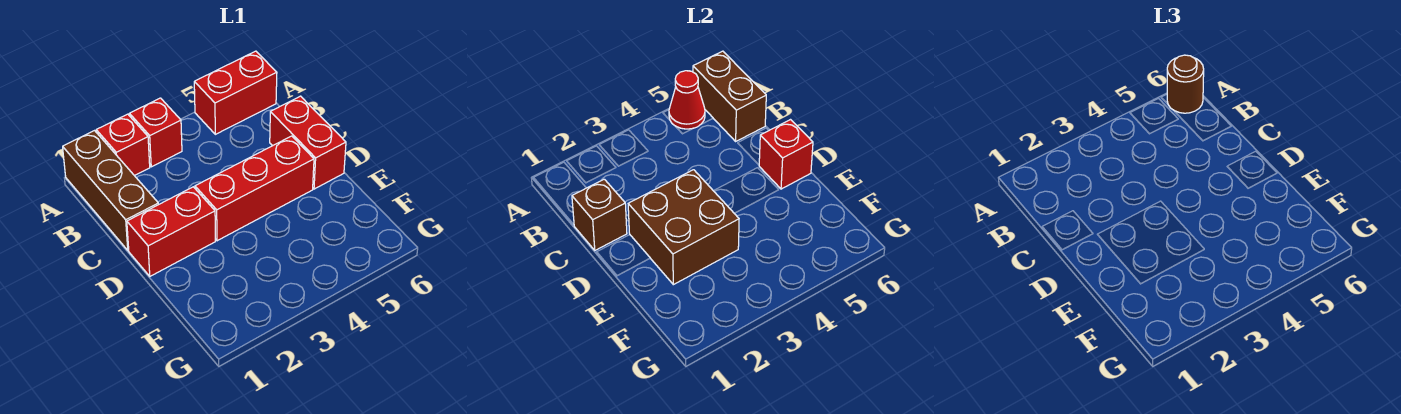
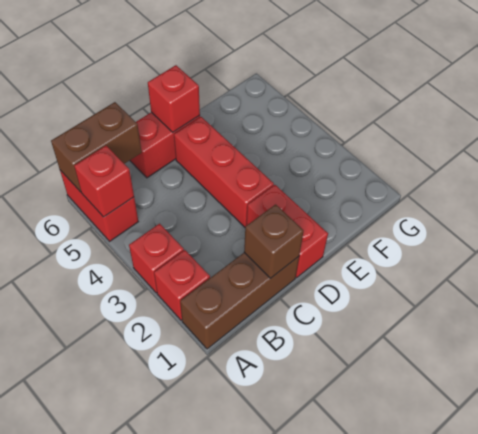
red cone A5 level 2 -> red brick A5 level 2
brown round brick A6 level 3 -> none
brown brick D2:E3 level 2 -> none

